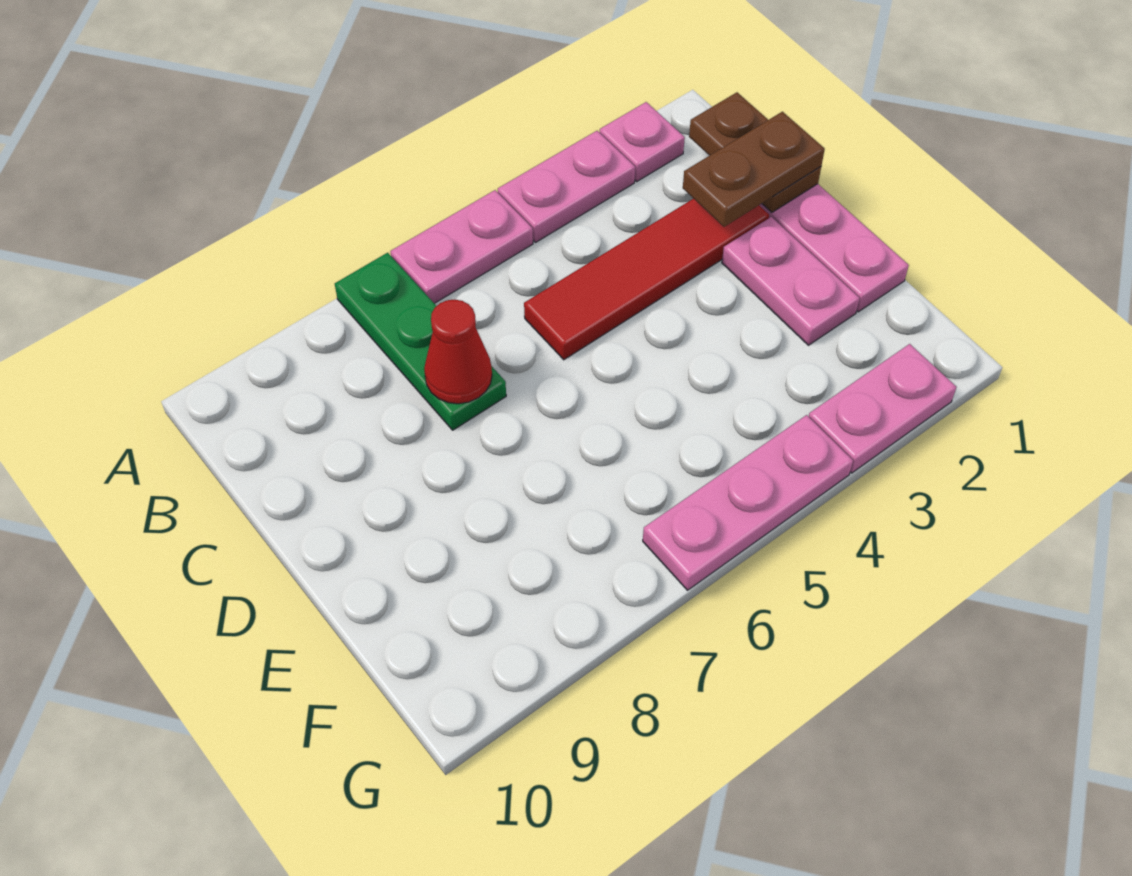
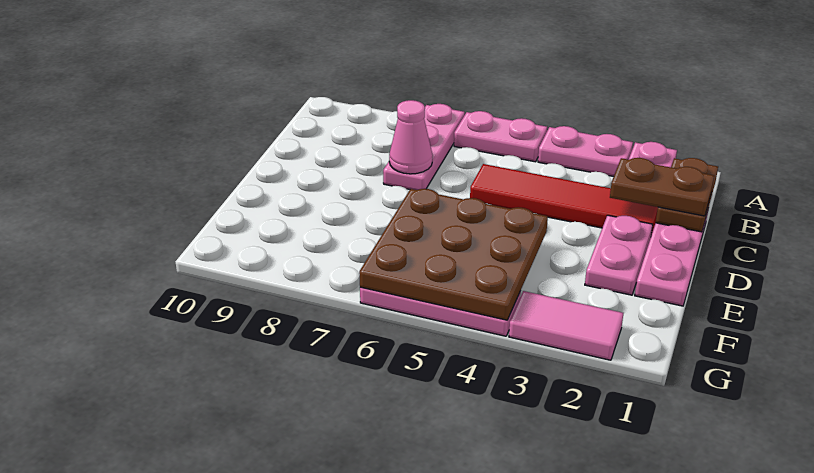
green plate A7:C7 level 1 -> pink plate A7:C7 level 1
red cone C7 level 2 -> pink cone C7 level 2
none -> brown plate E4:G6 level 2
pink plate G2:G3 level 1 -> pink tile G2:G3 level 1

